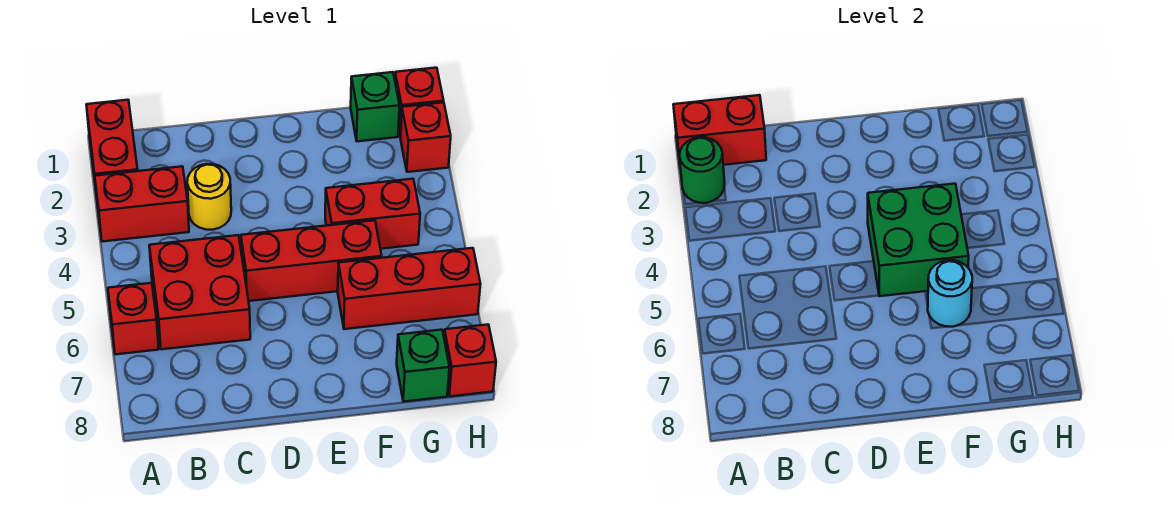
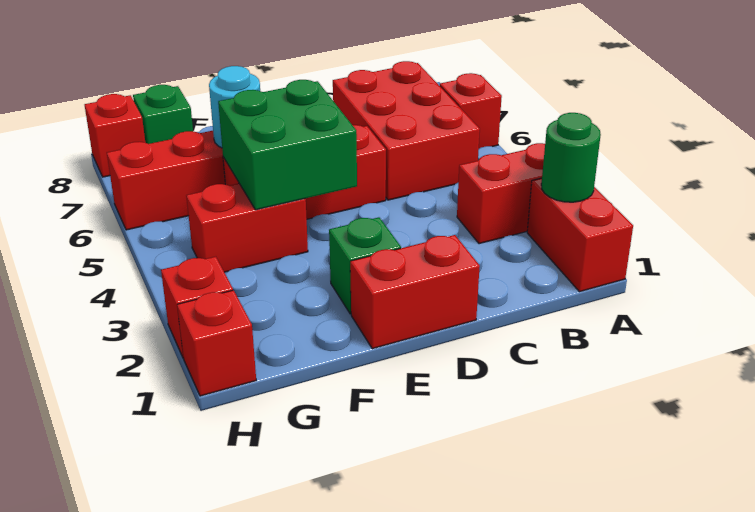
red brick A1:B1 level 2 -> red brick D1:E1 level 1
red brick B5:C6 level 1 -> red brick B5:C7 level 1
yellow round brick C3 level 1 -> none
green brick G1 level 1 -> green brick E2 level 1

